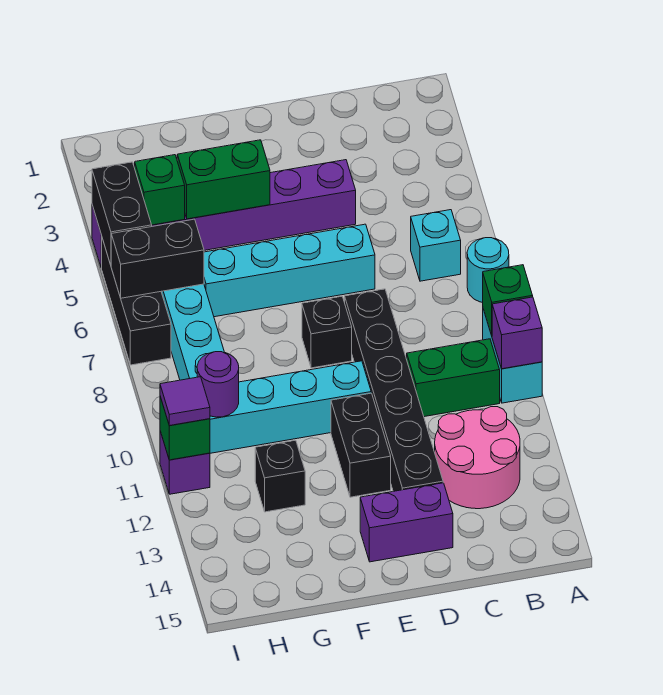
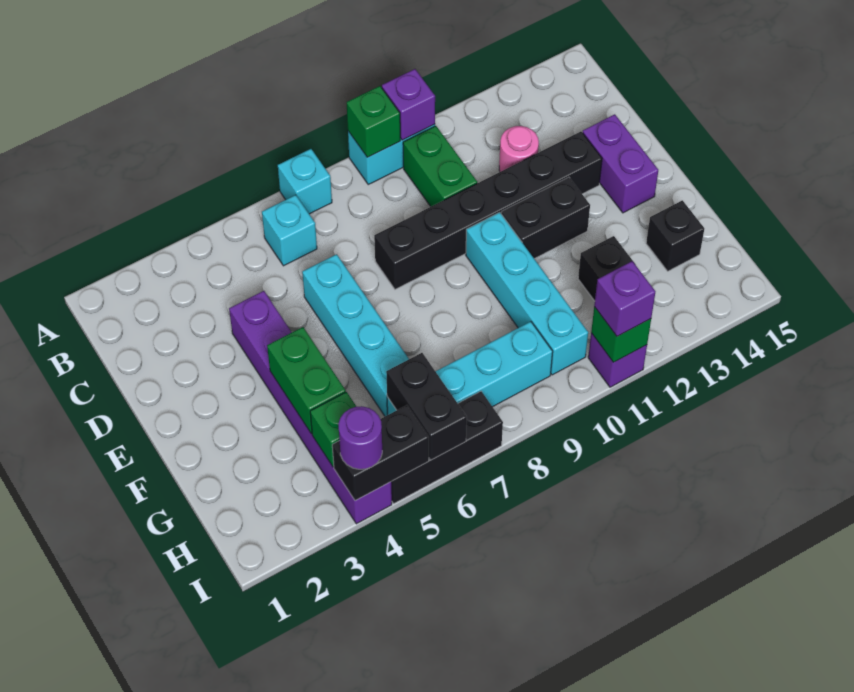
cyan round brick A7 level 1 -> cyan brick A7 level 1
pink round brick B12:C13 level 1 -> pink round brick C12 level 1
black brick E8 level 1 -> black brick G14 level 1
purple round brick H10 level 2 -> purple round brick I4 level 3
purple tile I11 level 3 -> purple brick I11 level 3

